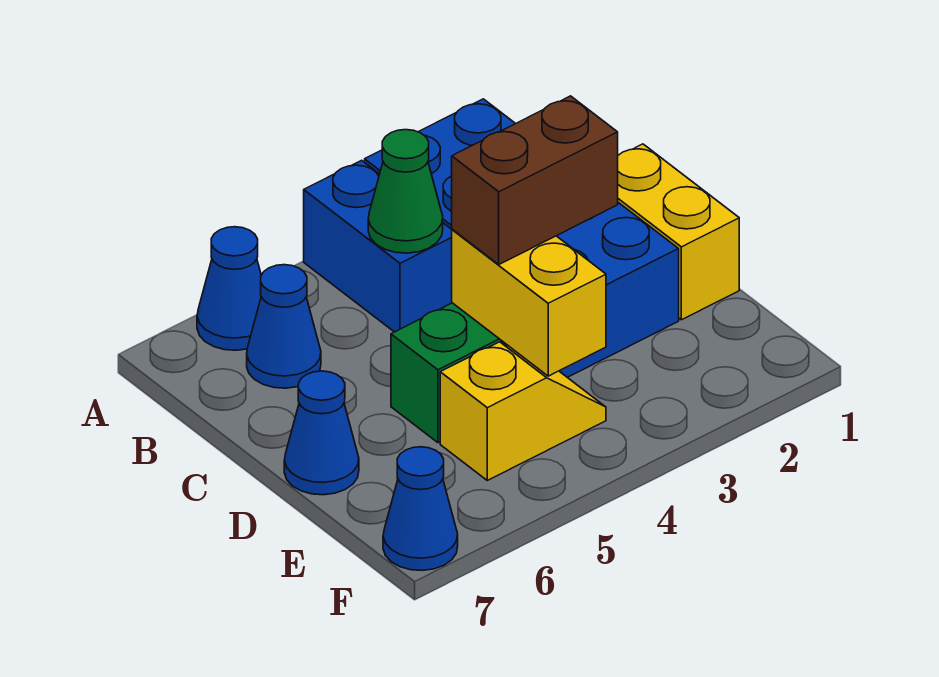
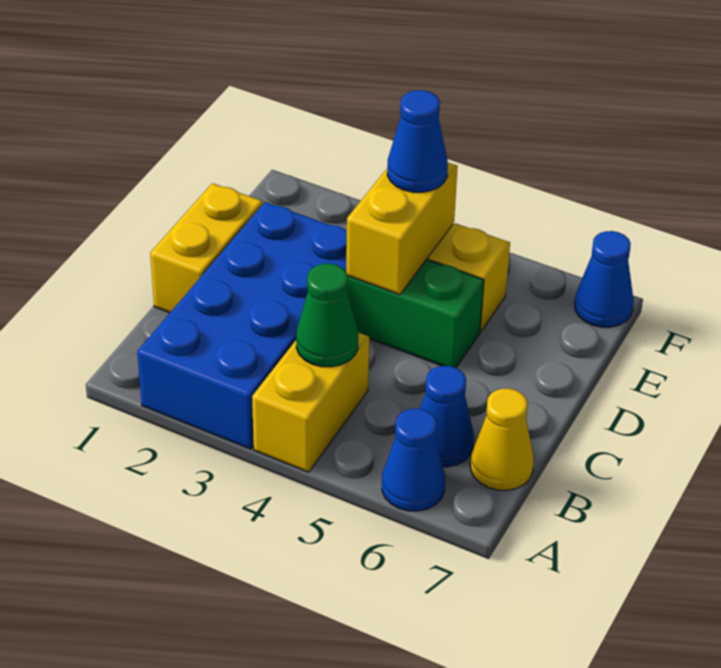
blue brick A4:B4 level 1 -> yellow brick A4:B4 level 1
none -> yellow cone B7 level 1
brown brick D3:D4 level 3 -> none
blue cone D7 level 1 -> blue cone E4 level 3

